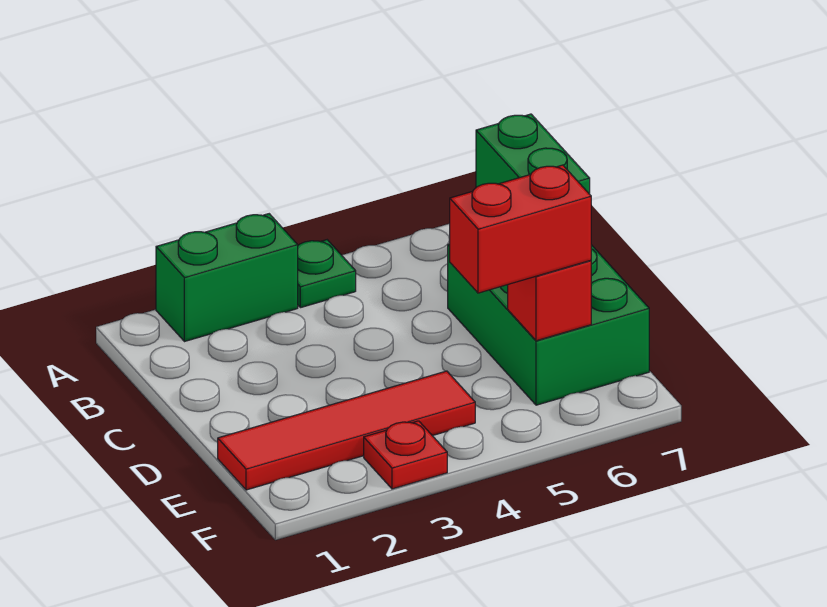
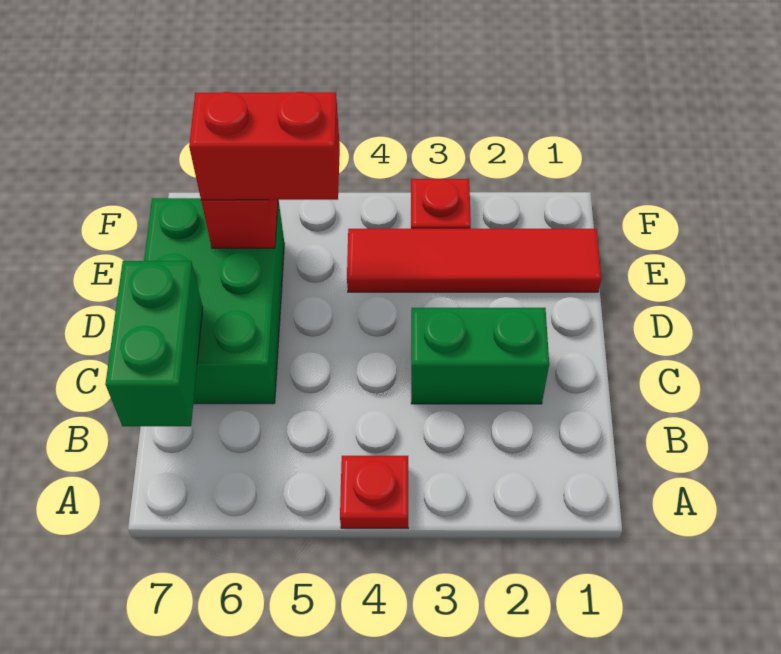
green brick A2:A3 level 1 -> green brick C2:C3 level 1
green plate A4 level 1 -> red plate A4 level 1

